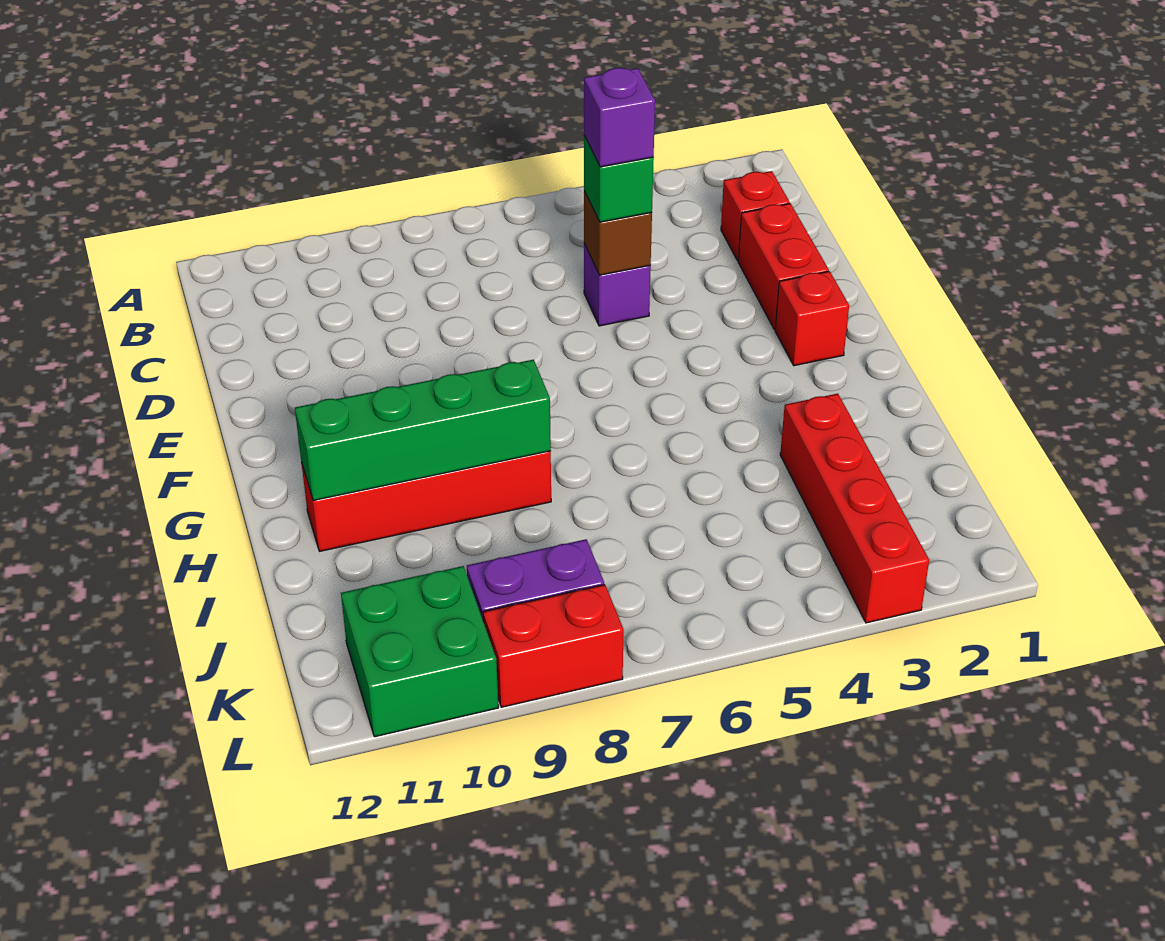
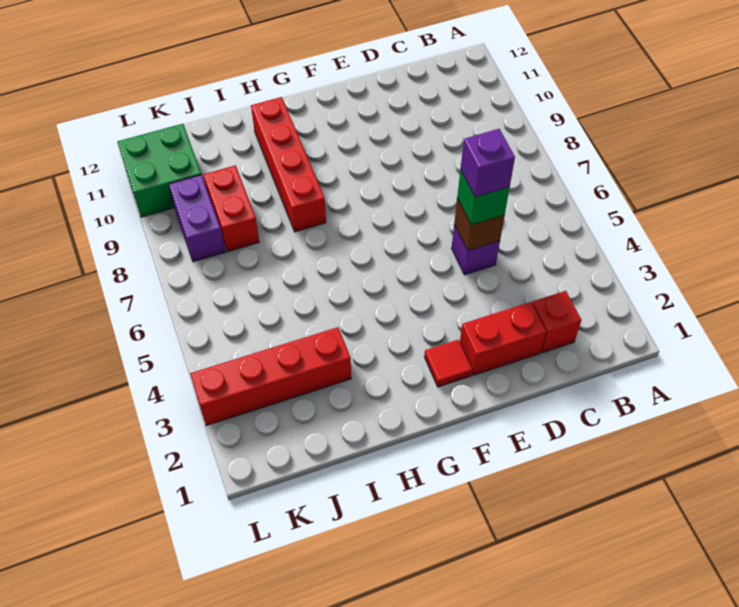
red brick F2 level 1 -> red tile F2 level 1
green brick H8:H11 level 2 -> none
red brick L8:L9 level 1 -> red brick J8:J9 level 1

